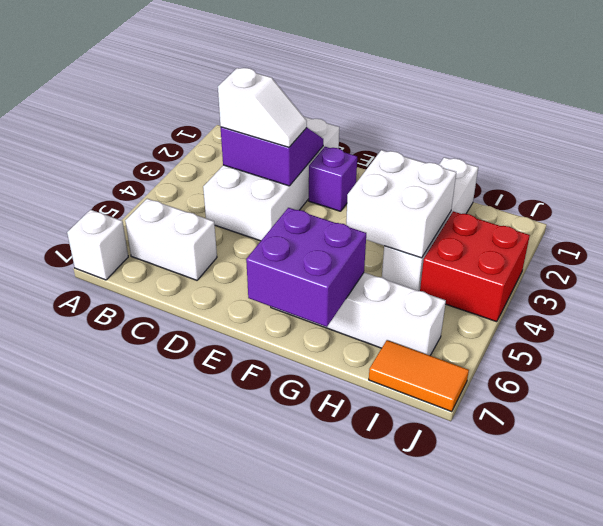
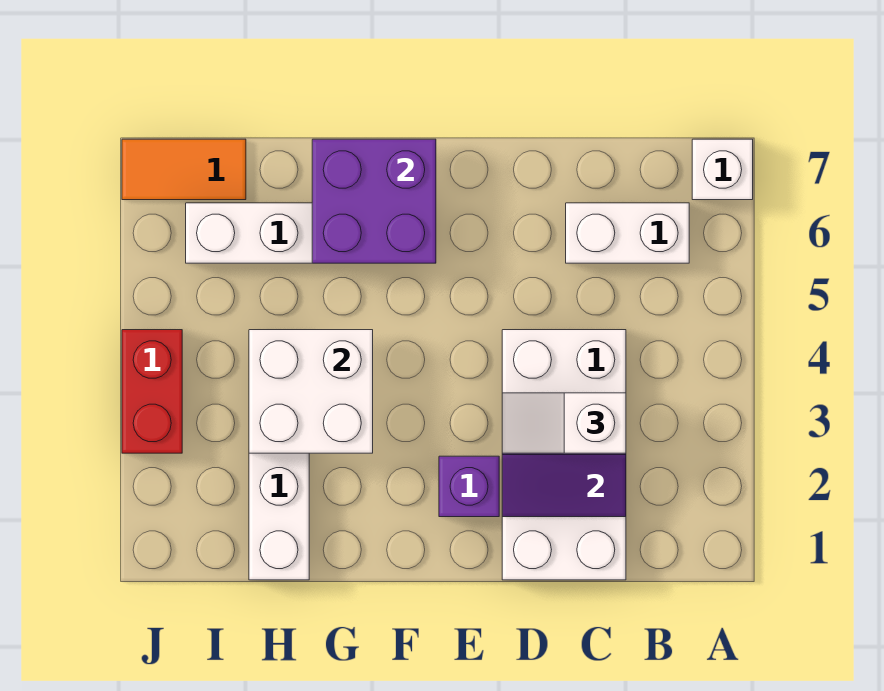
red brick I3:J4 level 1 -> red brick J3:J4 level 1

